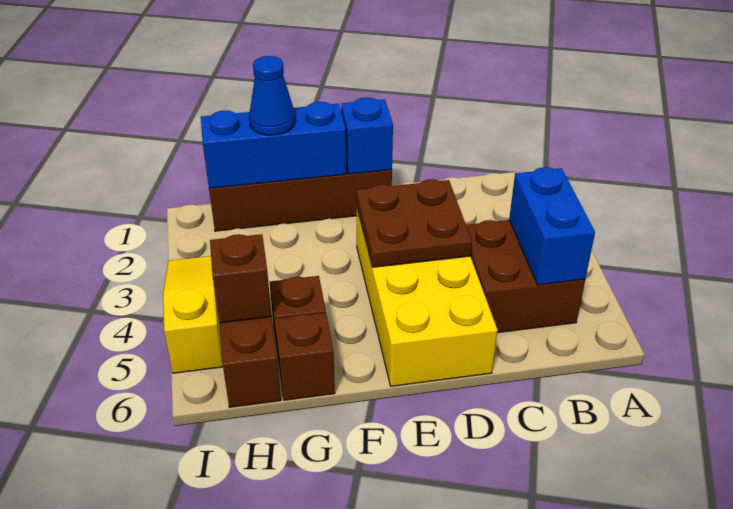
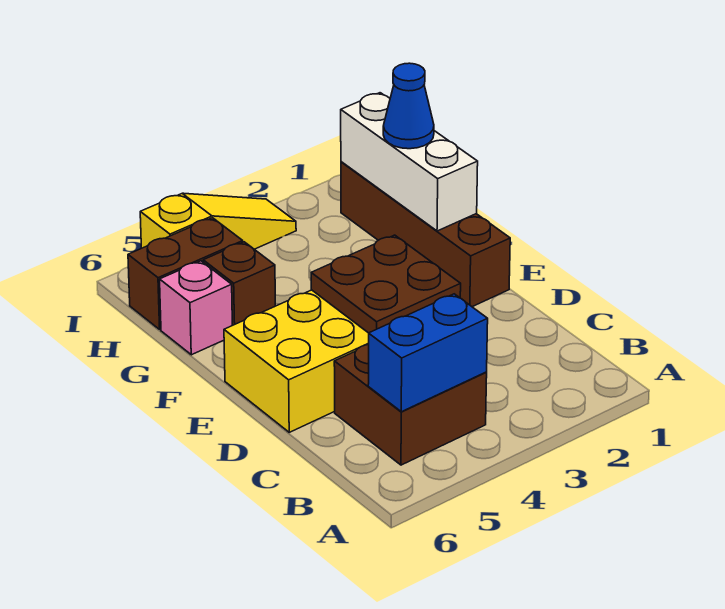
blue brick E1 level 2 -> none
blue brick F1:H1 level 2 -> white brick F1:H1 level 2
brown brick G6 level 1 -> pink brick G6 level 1
brown brick H5 level 2 -> none

